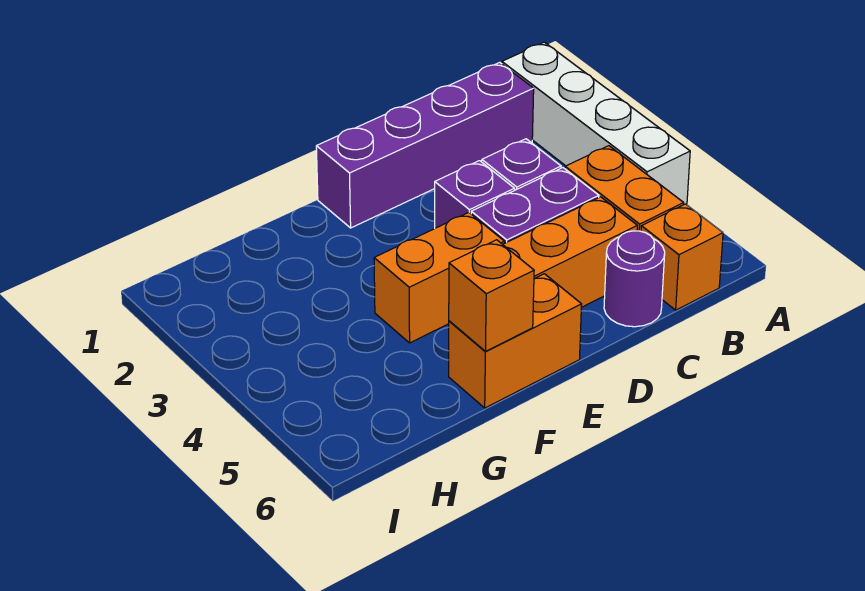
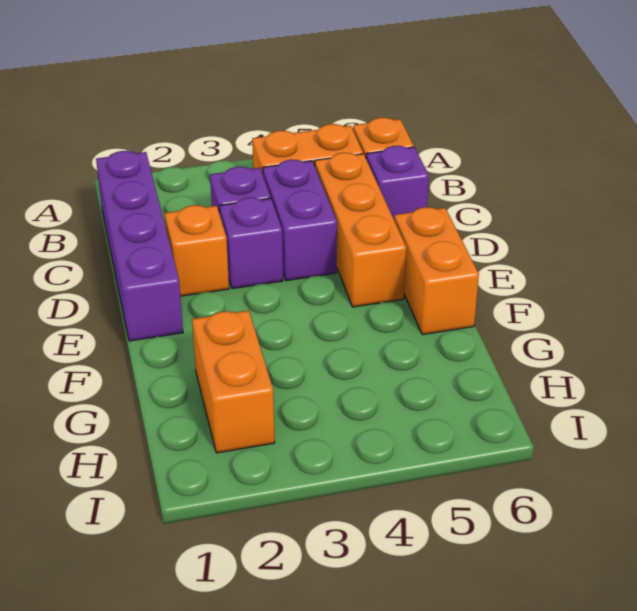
white brick A1:A4 level 1 -> none
purple round brick C6 level 1 -> purple brick C6 level 1
orange brick E4:F4 level 1 -> orange brick G2:H2 level 1
orange brick F6 level 2 -> orange brick D2 level 1

